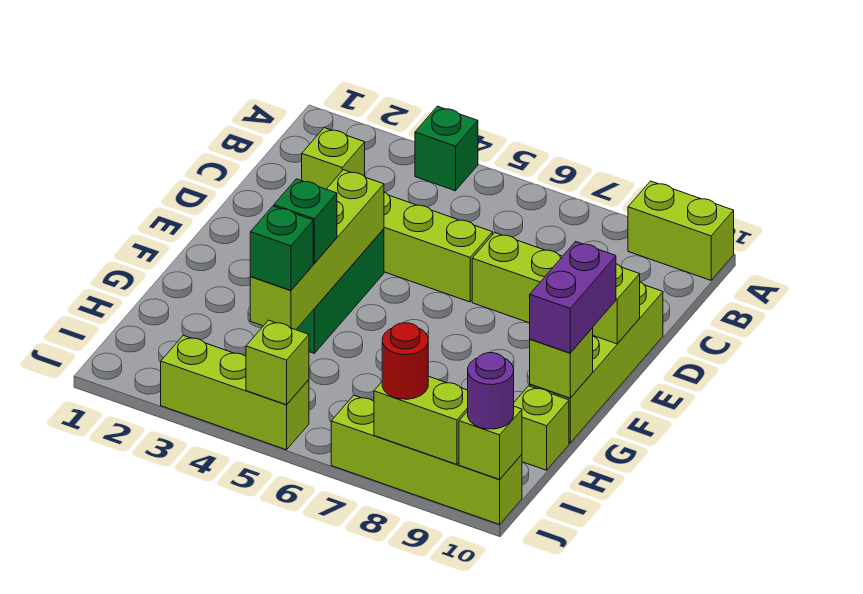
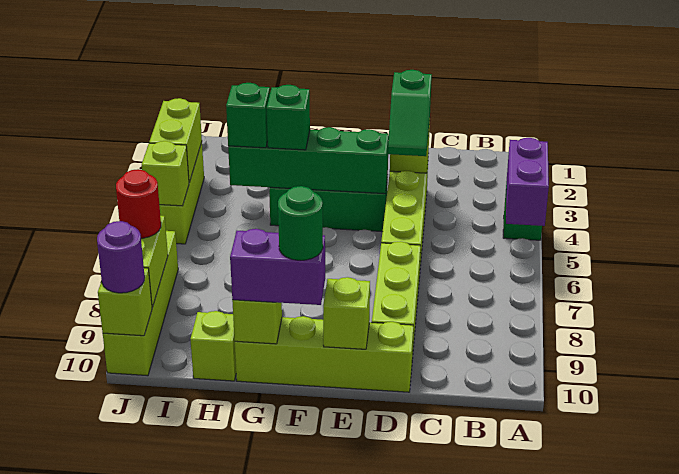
none -> purple brick A4:A5 level 2
lime brick A9:A10 level 1 -> lime brick J3:J4 level 2
none -> green slope D3:D4 level 3 top 3
lime brick E4:H4 level 2 -> green brick E4:H4 level 2
none -> green round brick F10 level 4

